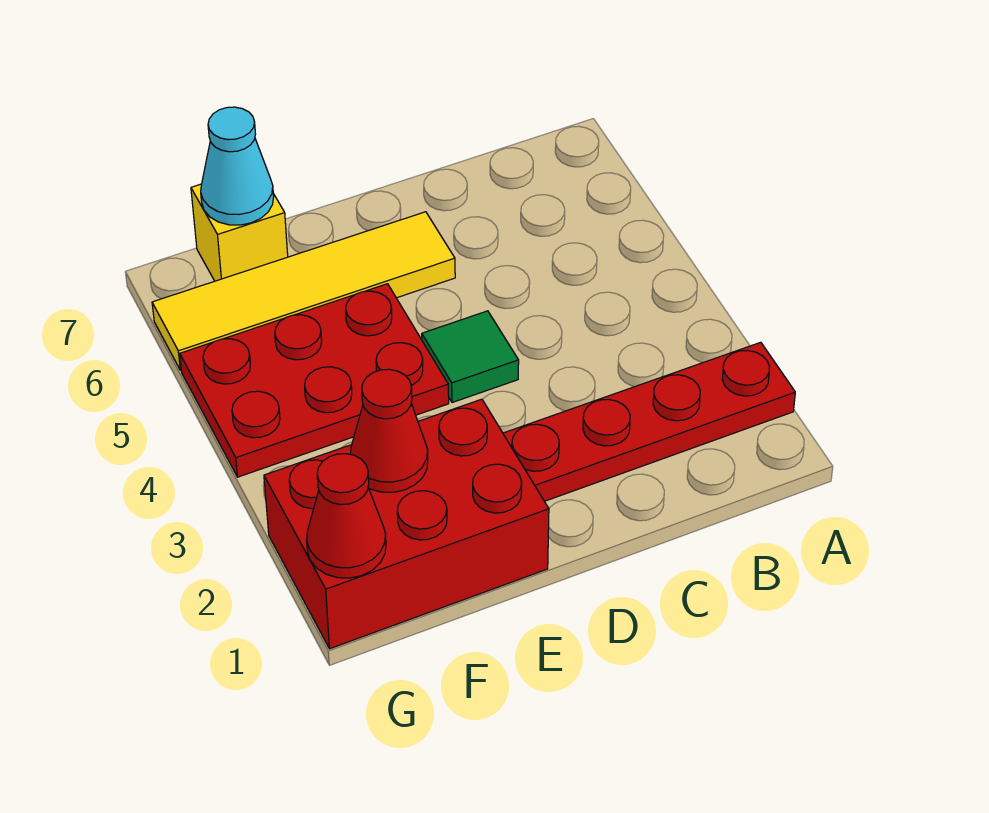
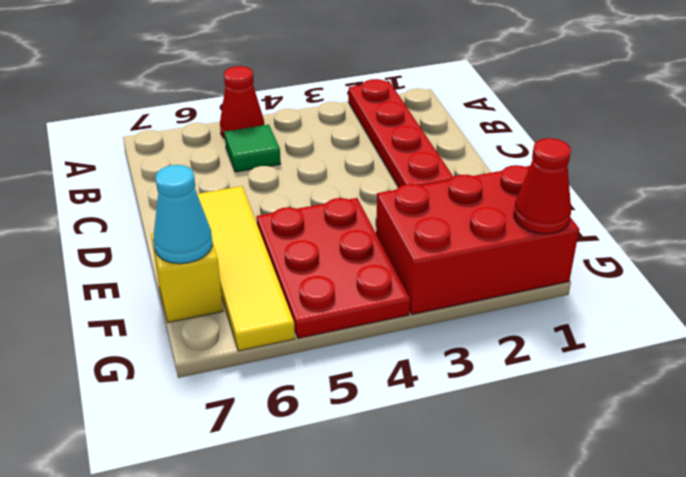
green tile D4 level 1 -> green tile B5 level 1
red brick E1:G2 level 1 -> red brick F1:G3 level 1
red cone F2 level 2 -> red cone A5 level 1

